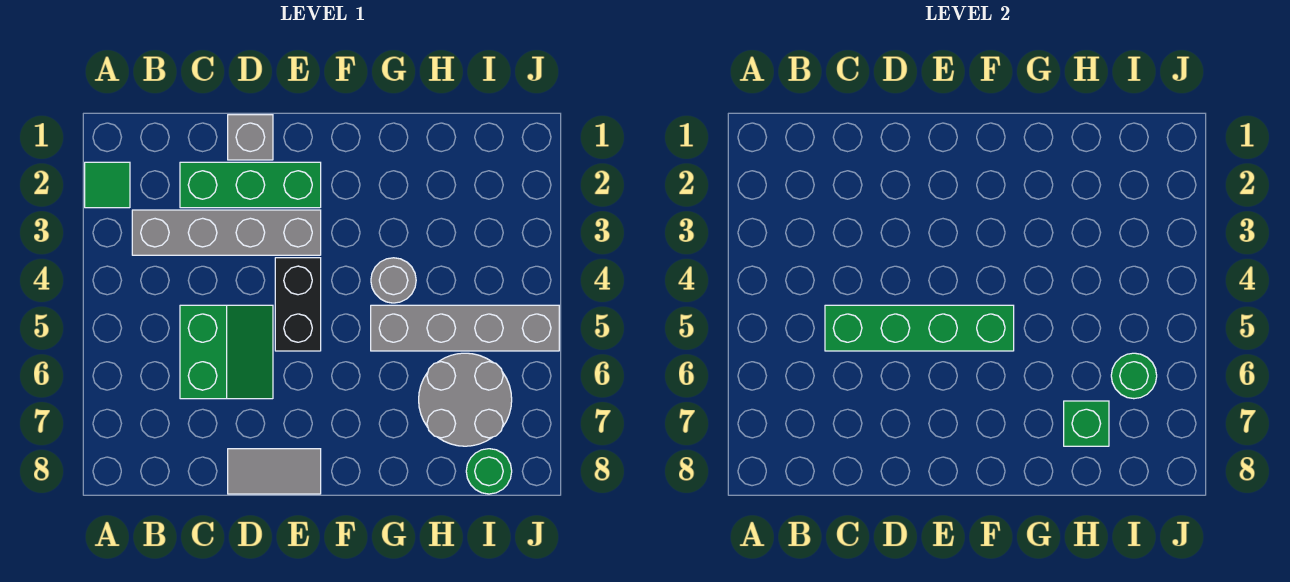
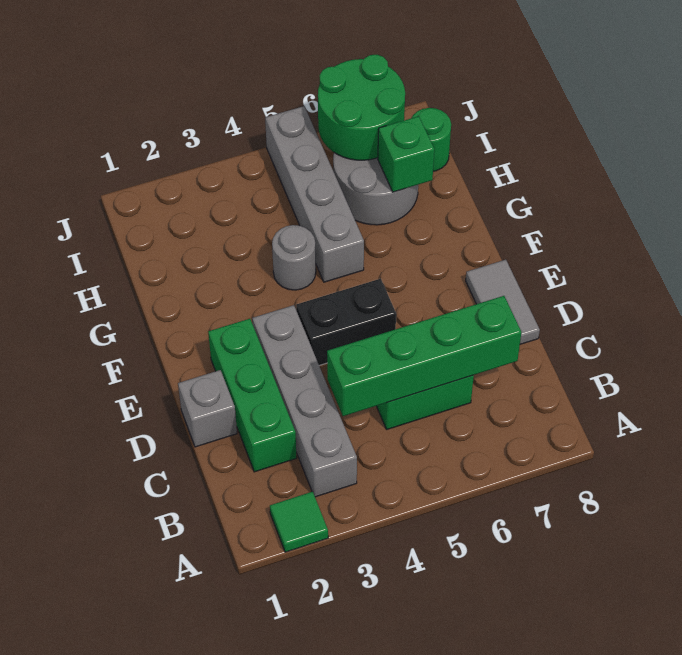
green brick C5:F5 level 2 -> green brick C4:C7 level 2
green round brick I6 level 2 -> green round brick I6:J7 level 2

